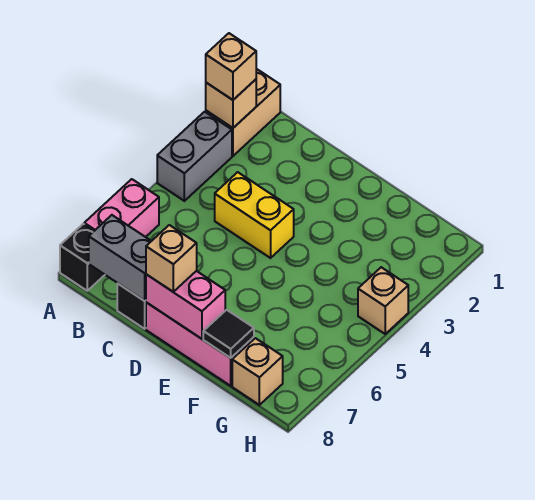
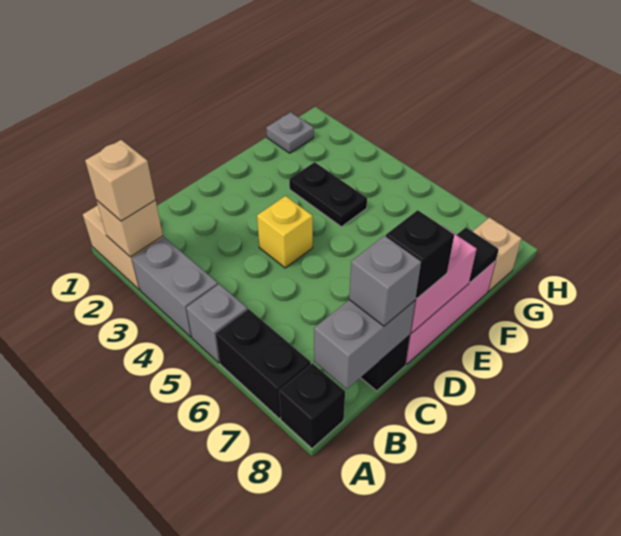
none -> grey brick A5 level 1
pink brick A6:A7 level 1 -> black brick A6:A7 level 1
yellow brick C4:D4 level 1 -> yellow brick D4 level 1
none -> grey brick C8 level 3
tan brick D8 level 3 -> black brick D8 level 3
none -> black plate F3:F4 level 1
none -> grey plate G1 level 1
tan brick H4 level 1 -> none

